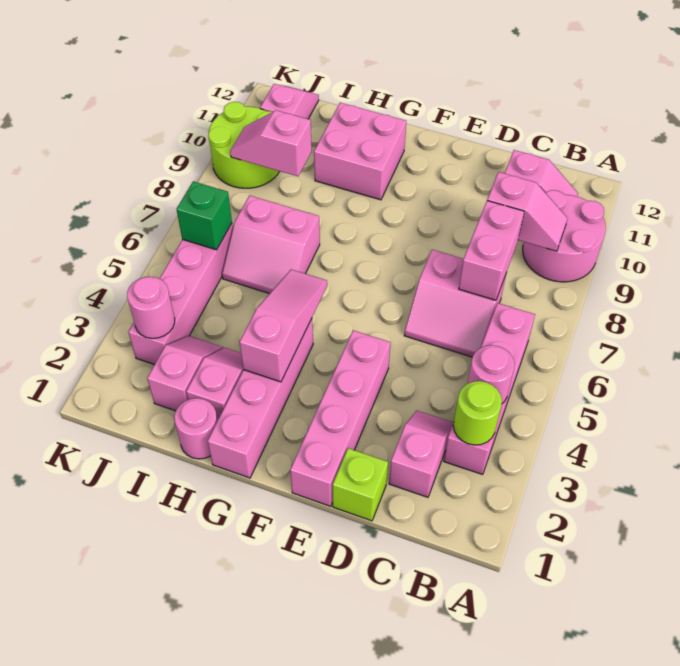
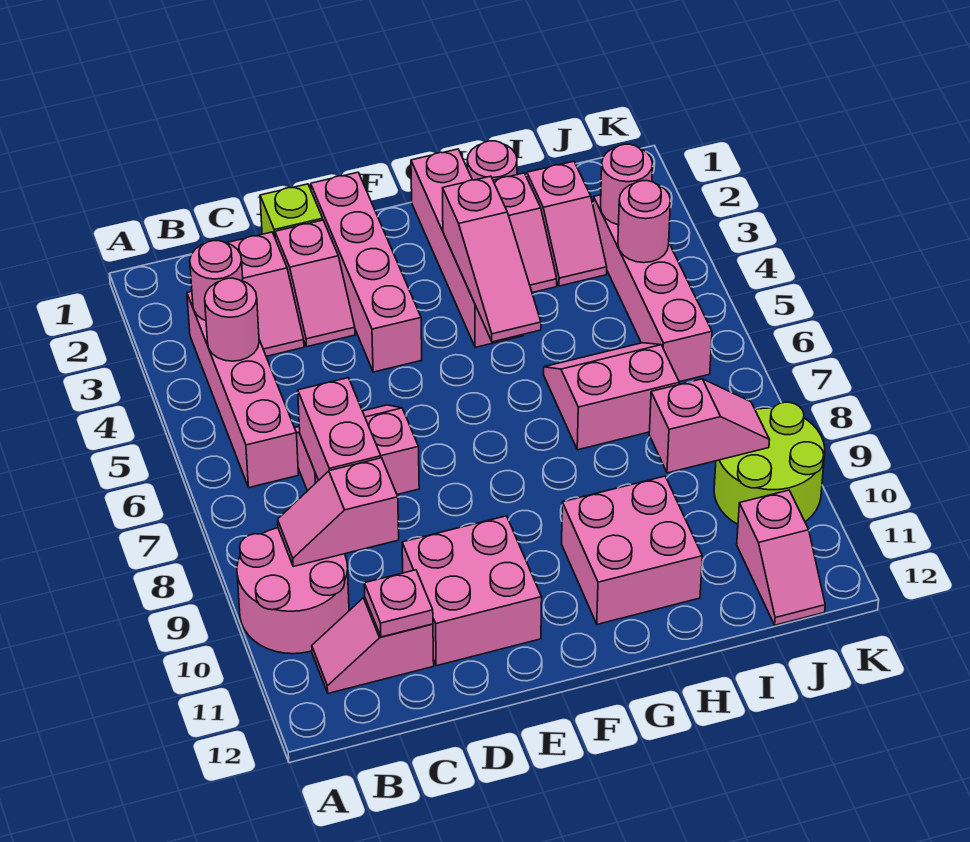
lime round brick B3 level 2 -> pink round brick B3 level 2
none -> pink plate C11 level 2
none -> pink slope D2:D3 level 1 top 2
none -> pink brick D10:E11 level 1
none -> pink round brick J4 level 2
green brick J6 level 2 -> none

